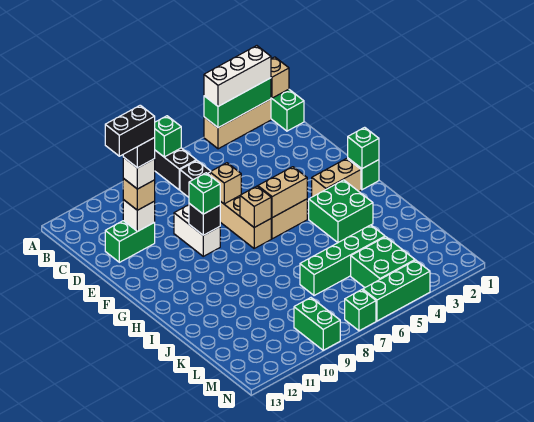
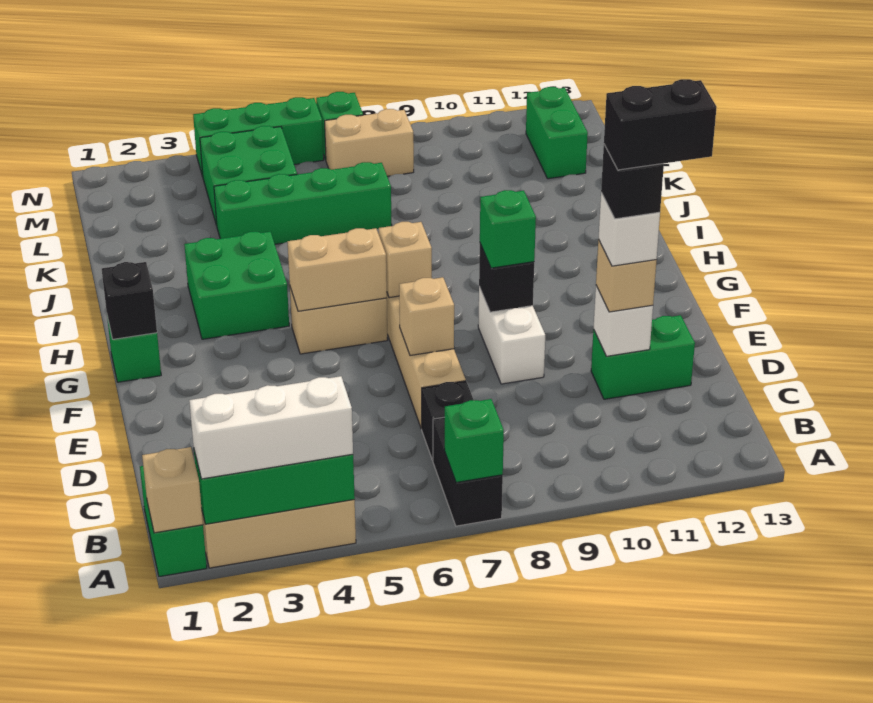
green brick G1 level 2 -> black brick G1 level 2
tan brick G2:G3 level 1 -> tan brick M7:M8 level 1
green brick M9:N9 level 1 -> green brick L12:M12 level 1

